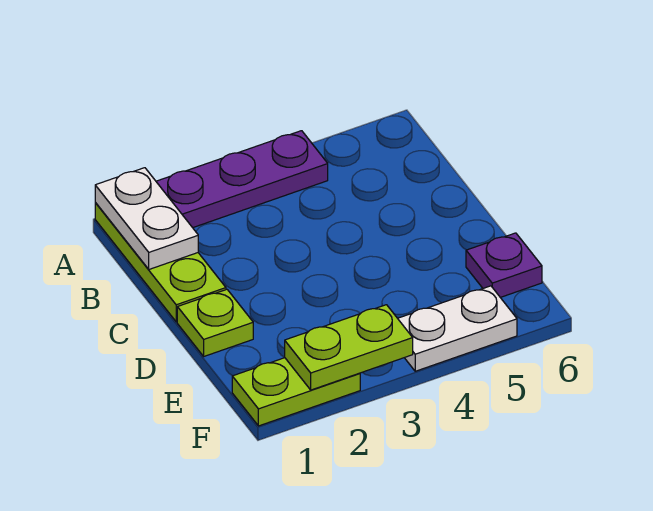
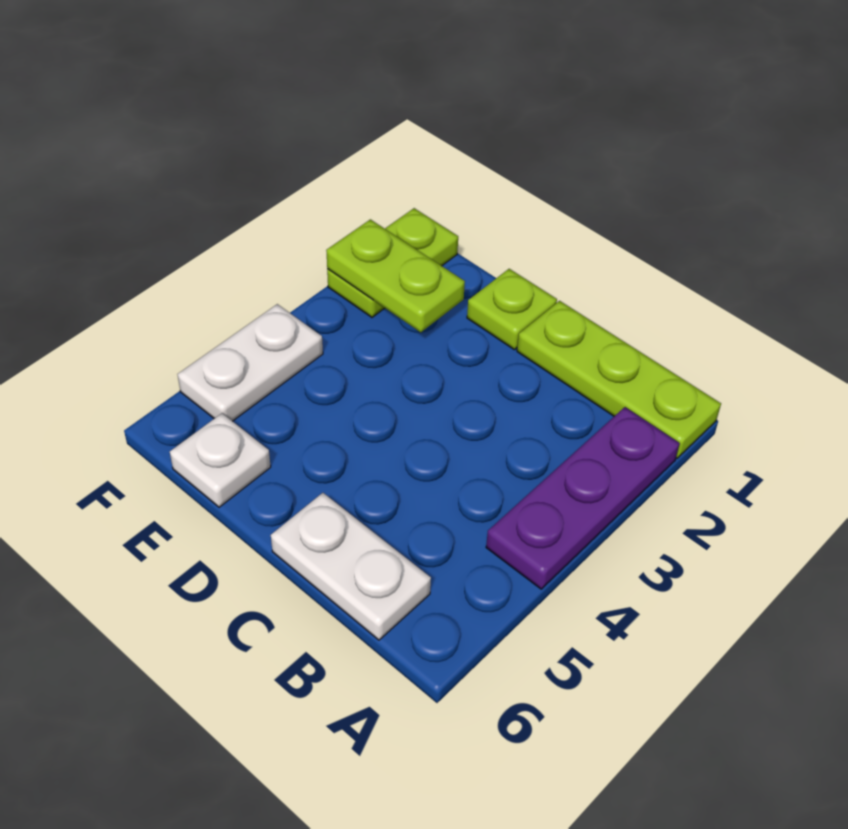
white plate A1:B1 level 2 -> white plate B6:C6 level 1
purple plate E6 level 1 -> white plate E6 level 1
lime plate F2:F3 level 2 -> lime plate E2:F2 level 2

